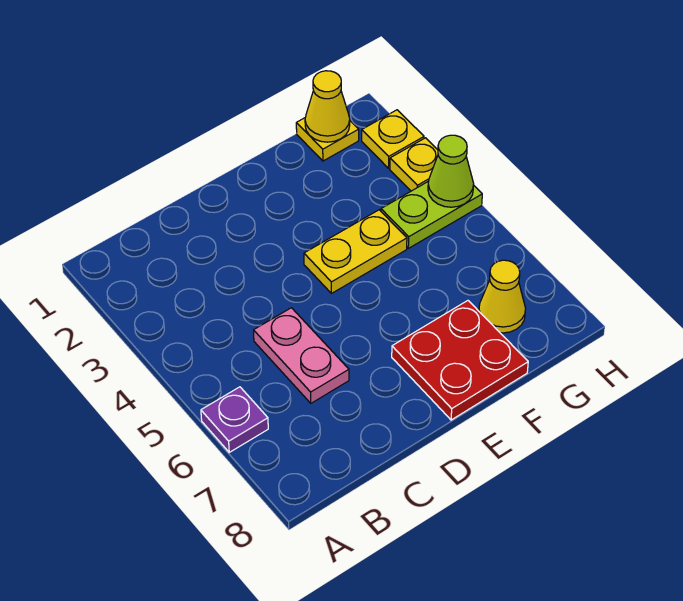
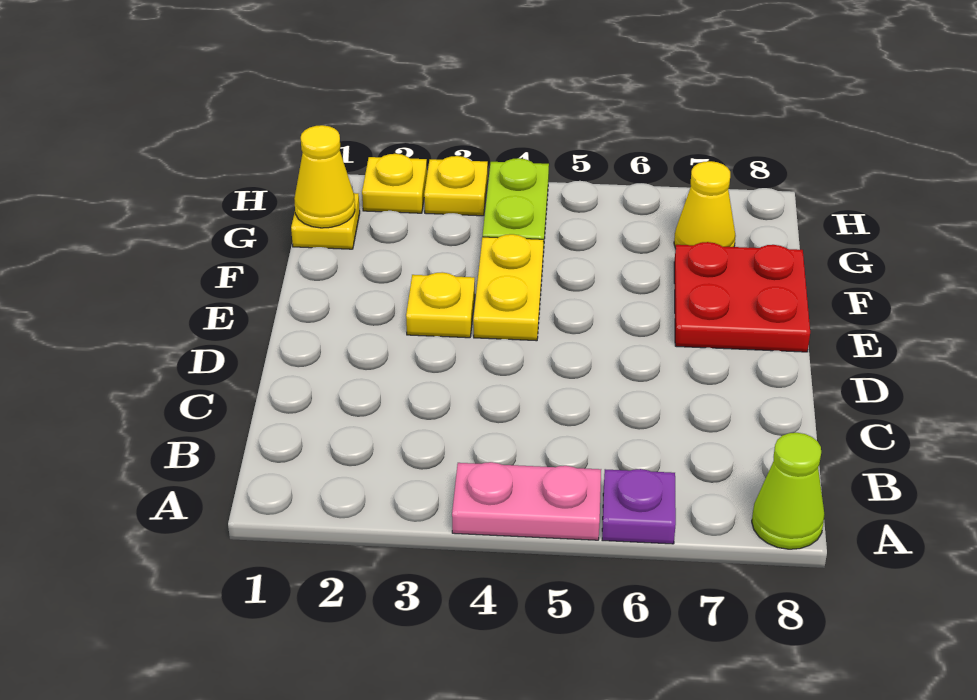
pink plate C5:C6 level 1 -> pink plate A4:A5 level 1
none -> yellow plate E3 level 1
lime cone H4 level 2 -> lime cone A8 level 1

